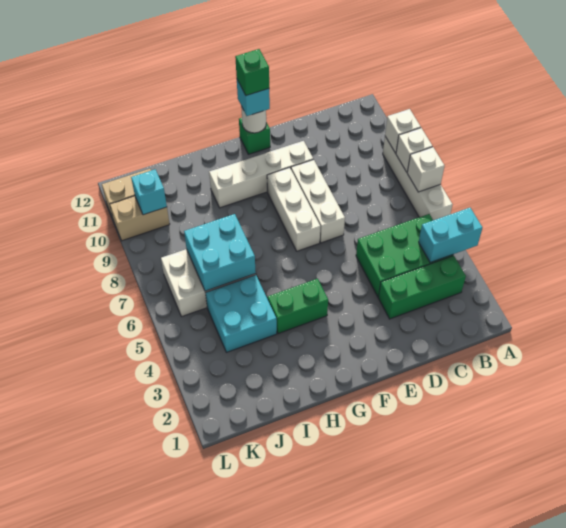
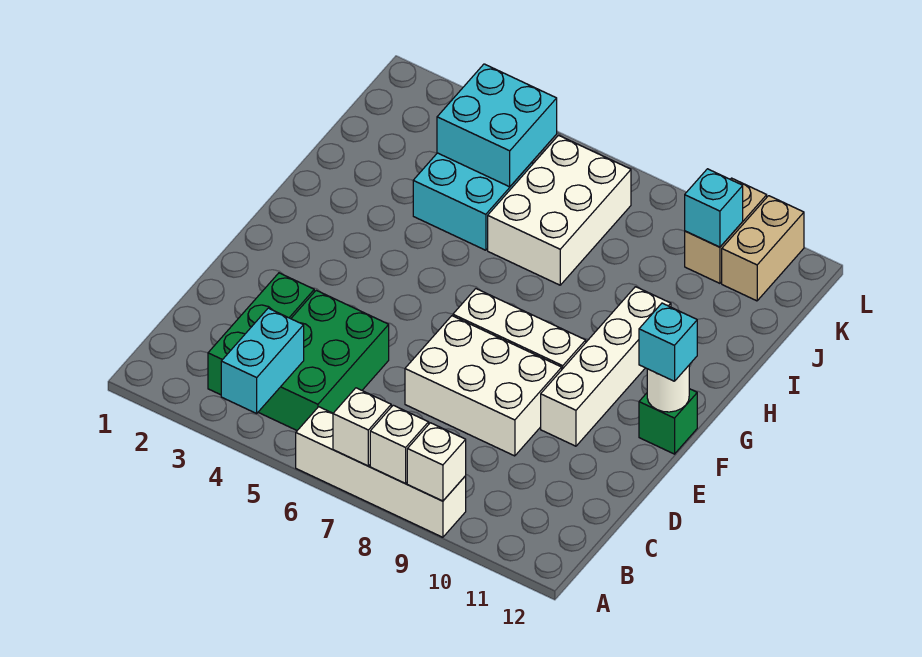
white brick E7:E9 level 1 -> white brick D7:E9 level 1
green brick F12 level 4 -> none
green brick G4:H4 level 1 -> none
cyan brick I6:J7 level 2 -> cyan brick J4:K5 level 2

